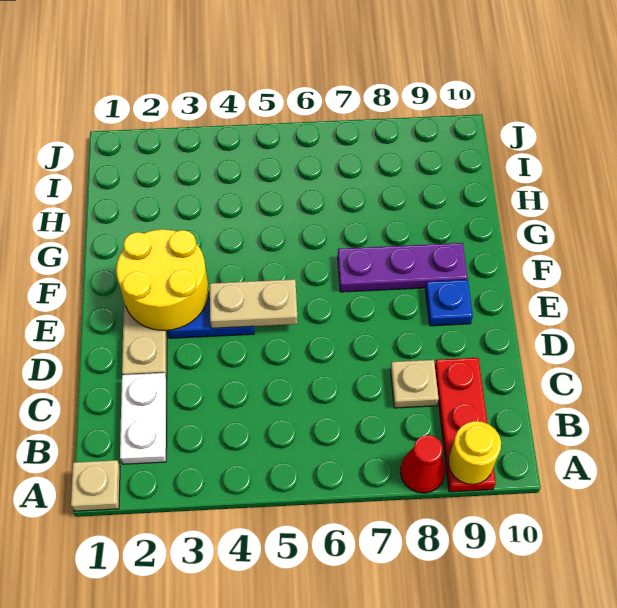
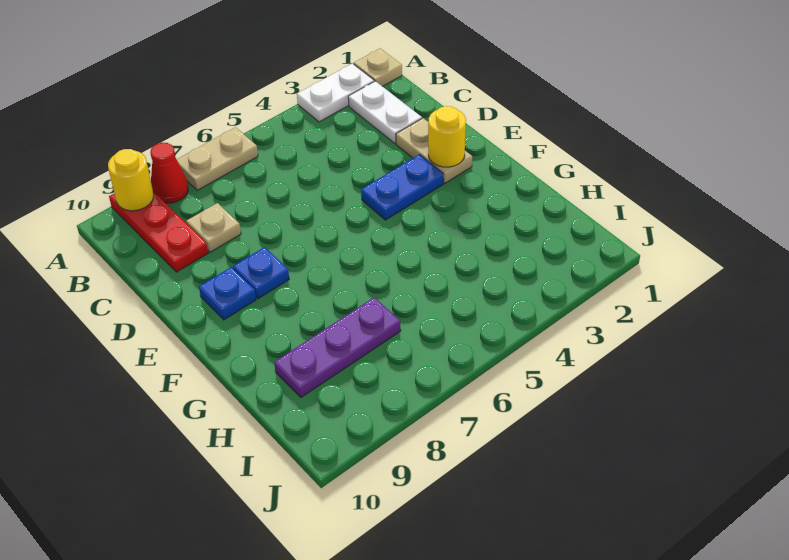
none -> white plate A2:A3 level 1
yellow round brick E2:F3 level 2 -> yellow round brick E2 level 2
tan plate E4:E5 level 2 -> tan plate A6:A7 level 1
none -> blue plate E8 level 1
purple plate F7:F9 level 1 -> purple plate H7:H9 level 1

